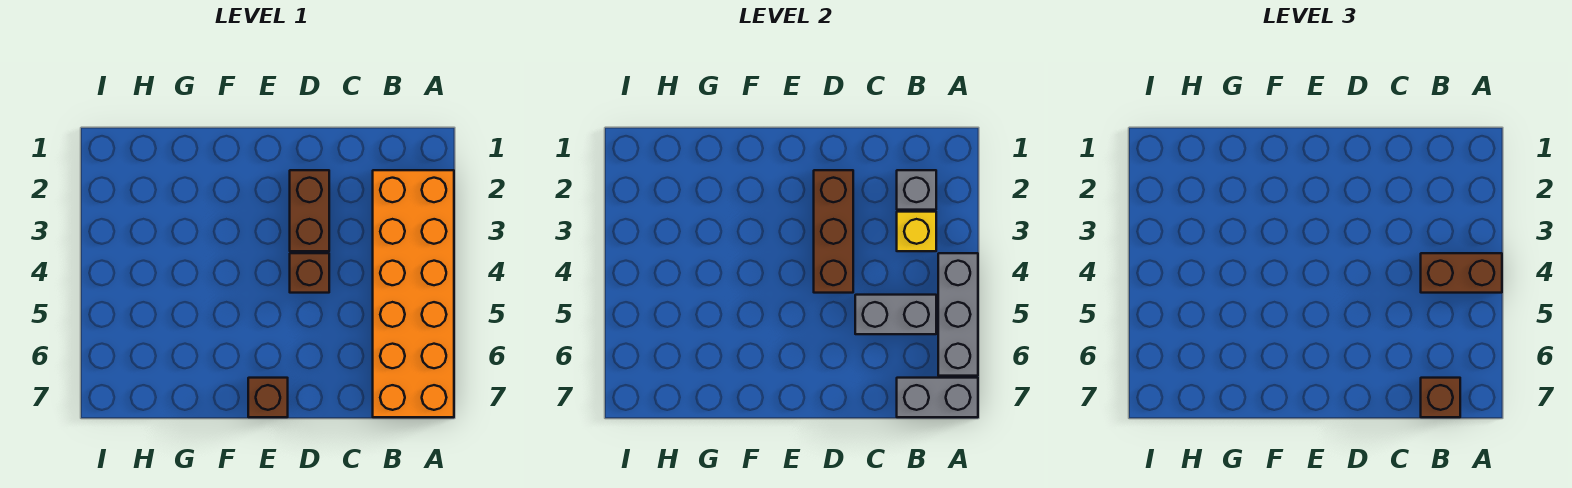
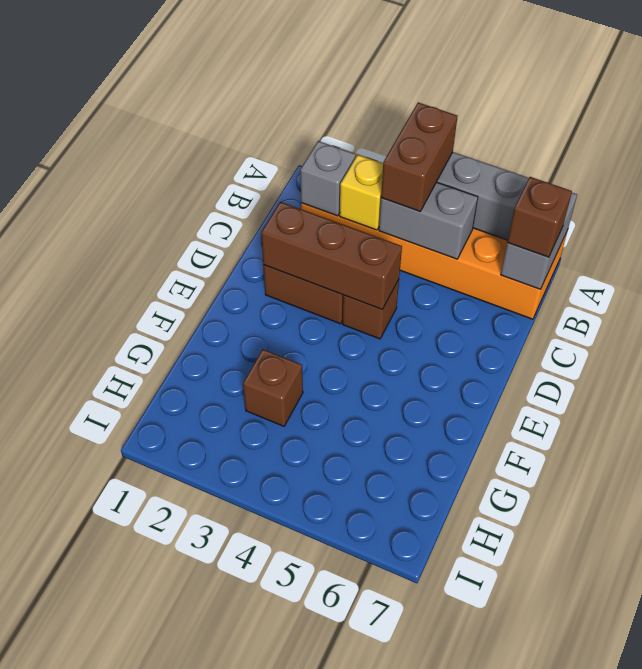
grey brick B5:C5 level 2 -> grey brick B4:B5 level 2
brown brick E7 level 1 -> brown brick G3 level 1

